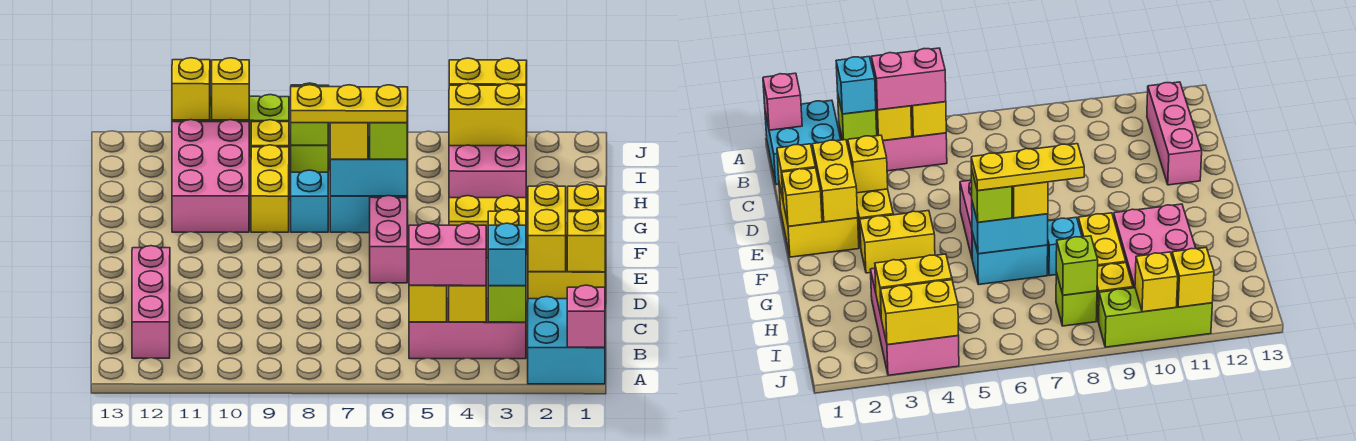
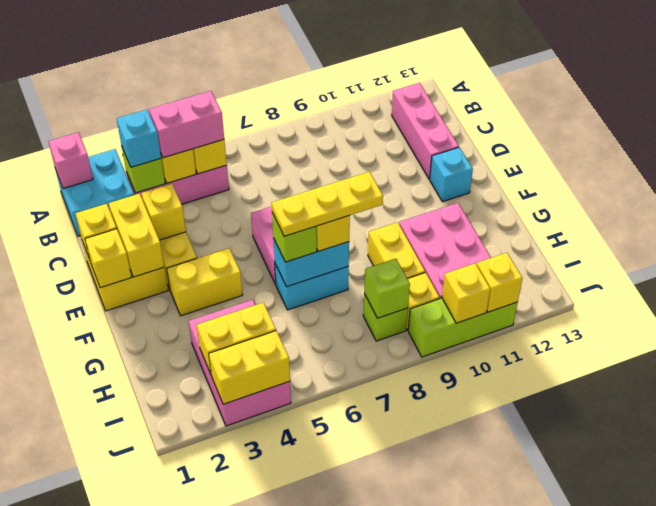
cyan brick G8 level 1 -> cyan brick E12 level 1

